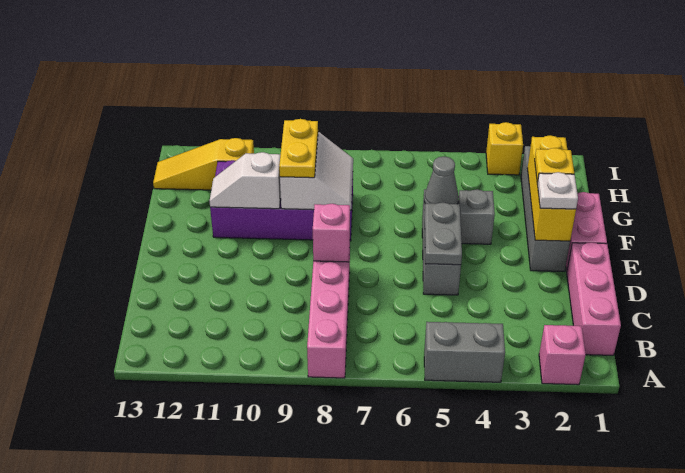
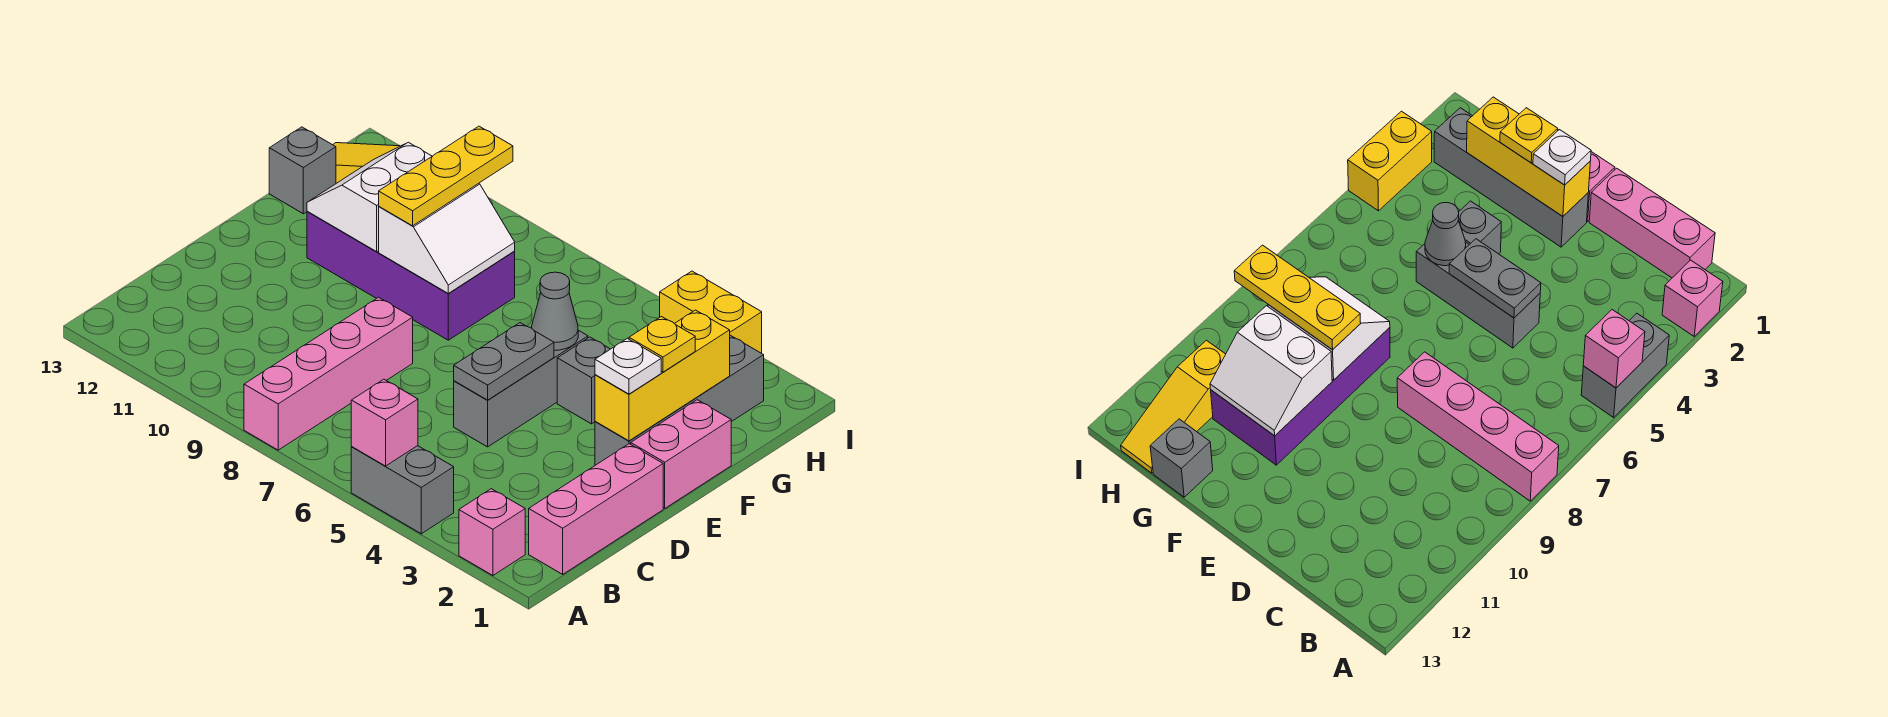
pink brick D8 level 2 -> pink brick A5 level 2
yellow plate F9:G9 level 3 -> yellow plate F9:H9 level 3
white slope F10:F11 level 2 top 10 -> white slope F10:G11 level 2 top 10
none -> grey brick G13 level 1
yellow brick I3 level 1 -> yellow brick I3:I4 level 1

